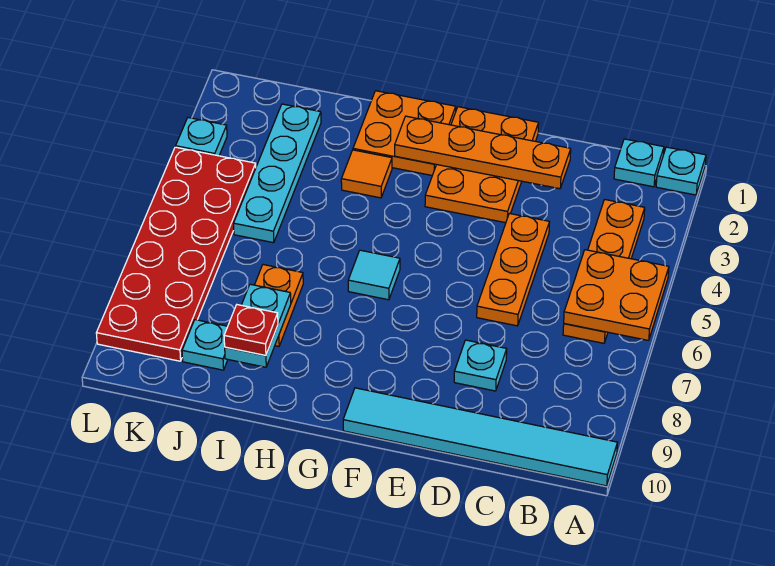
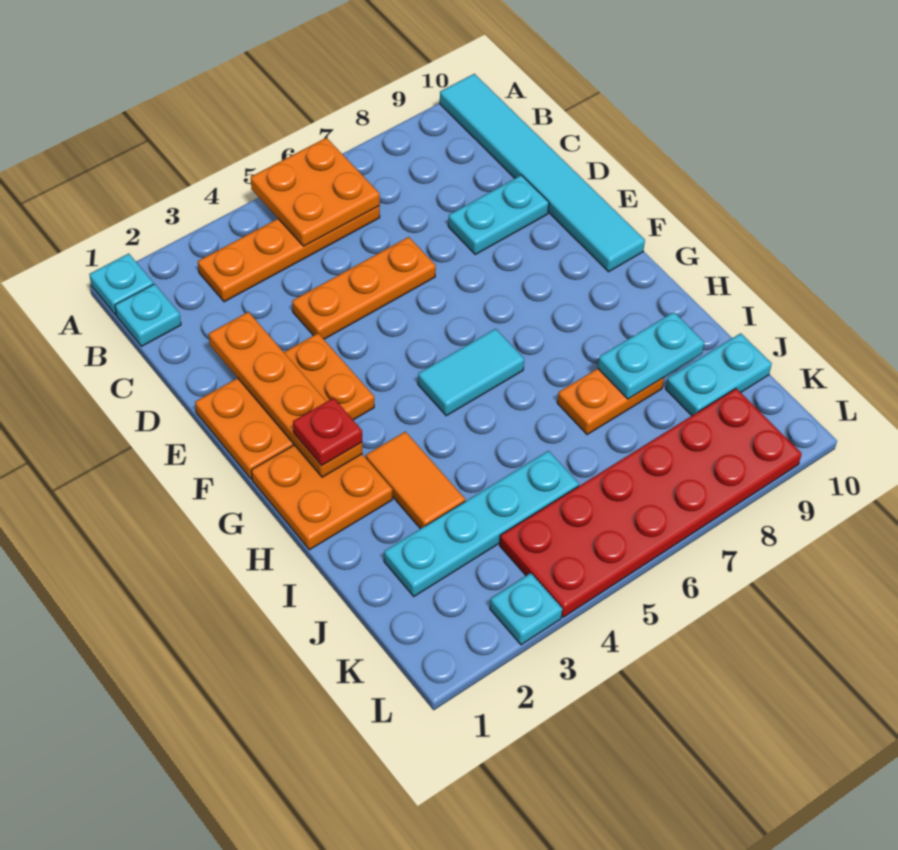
cyan plate D8 level 1 -> cyan plate D8:D9 level 1
cyan tile G6 level 1 -> cyan tile G5:G6 level 1
orange tile H3 level 1 -> orange tile H3:I3 level 1
red plate I9 level 3 -> red plate G2 level 3
cyan plate J9 level 1 -> cyan plate J9:J10 level 1

